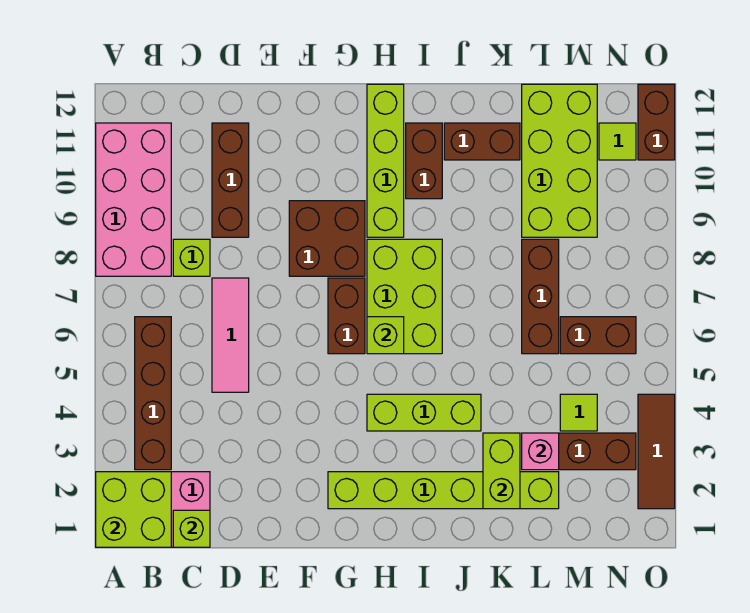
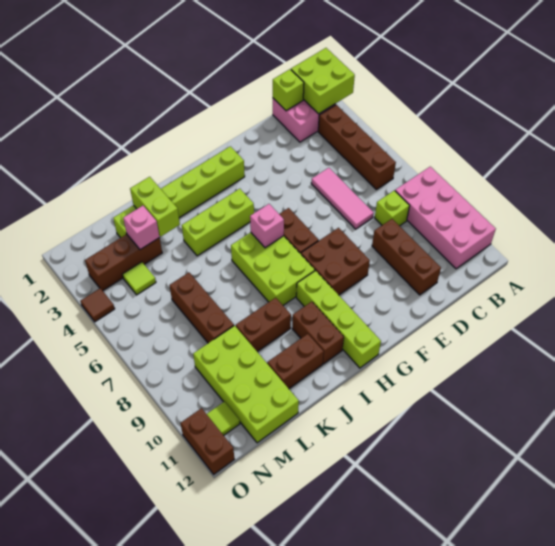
lime brick H6 level 2 -> pink brick H6 level 2
brown brick M6:N6 level 1 -> brown brick J9:K9 level 1
brown tile O2:O4 level 1 -> brown tile O4 level 1

